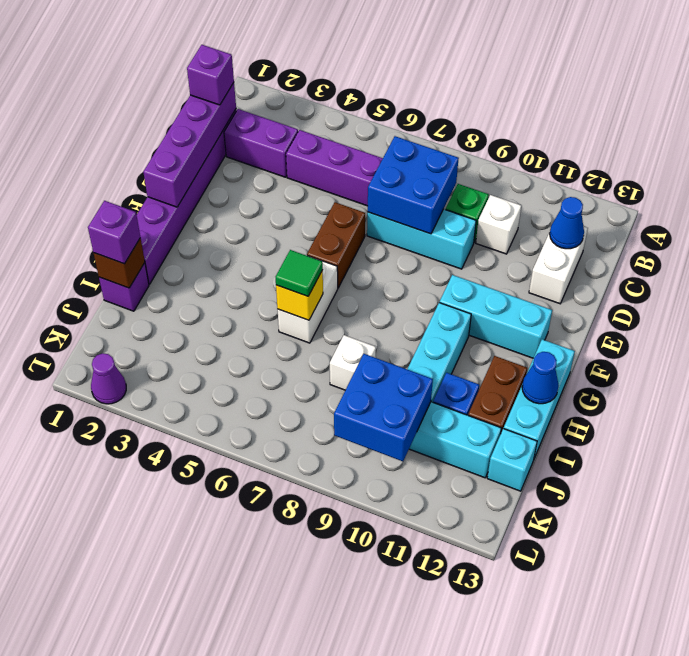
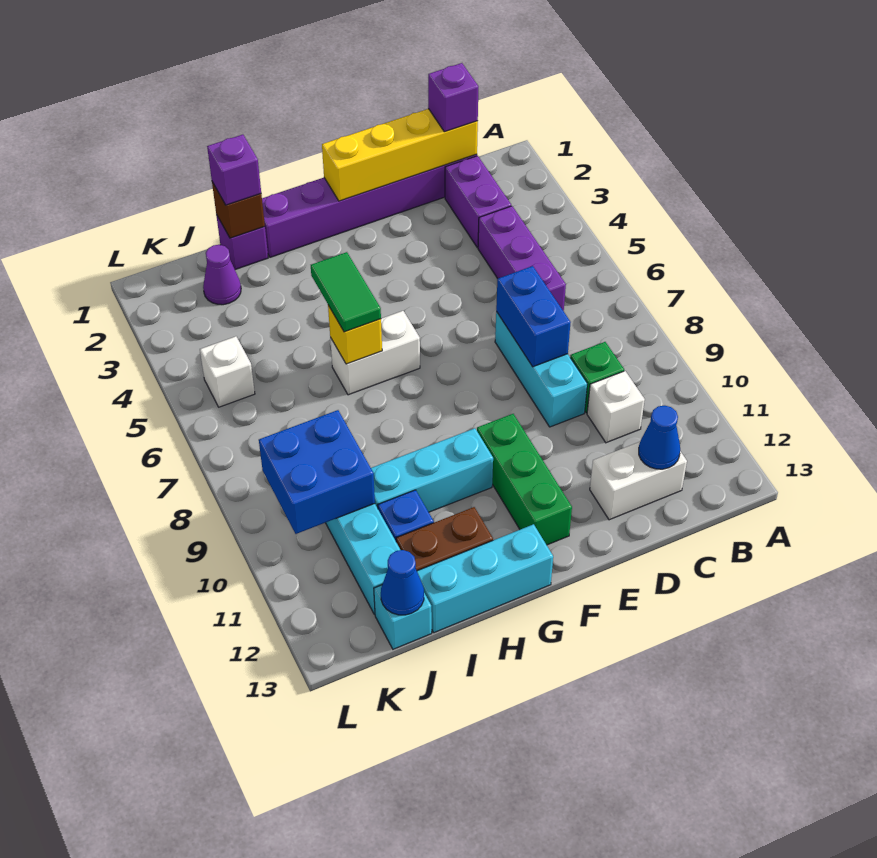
purple brick C1:F1 level 2 -> yellow brick C1:F1 level 2
blue brick C7:D8 level 2 -> blue brick D7:D8 level 2
brown brick E6:F6 level 1 -> none
cyan brick F10:F12 level 1 -> green brick F10:F12 level 1
green tile H6 level 3 -> green tile H5:H6 level 3
blue cone H13 level 2 -> blue cone J13 level 2
white brick I8 level 1 -> white brick K5 level 1
purple cone L2 level 1 -> purple cone J2 level 1

